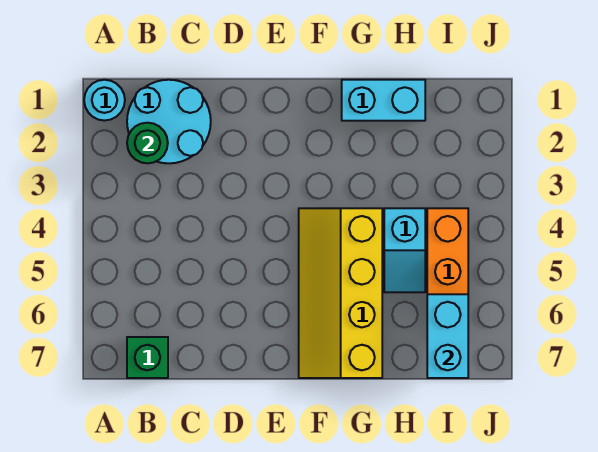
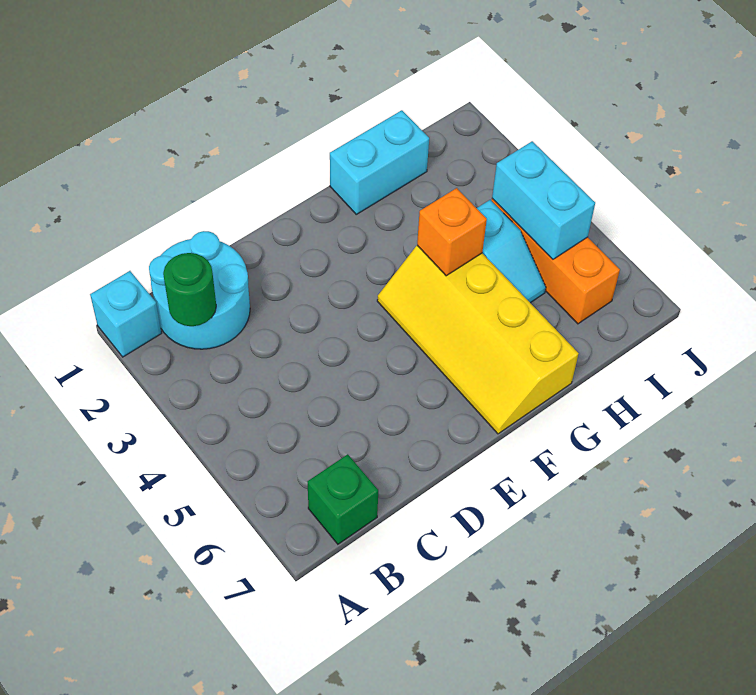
cyan round brick A1 level 1 -> cyan brick A1 level 1
none -> orange brick G4 level 2
cyan brick I6:I7 level 2 -> cyan brick I4:I5 level 2

